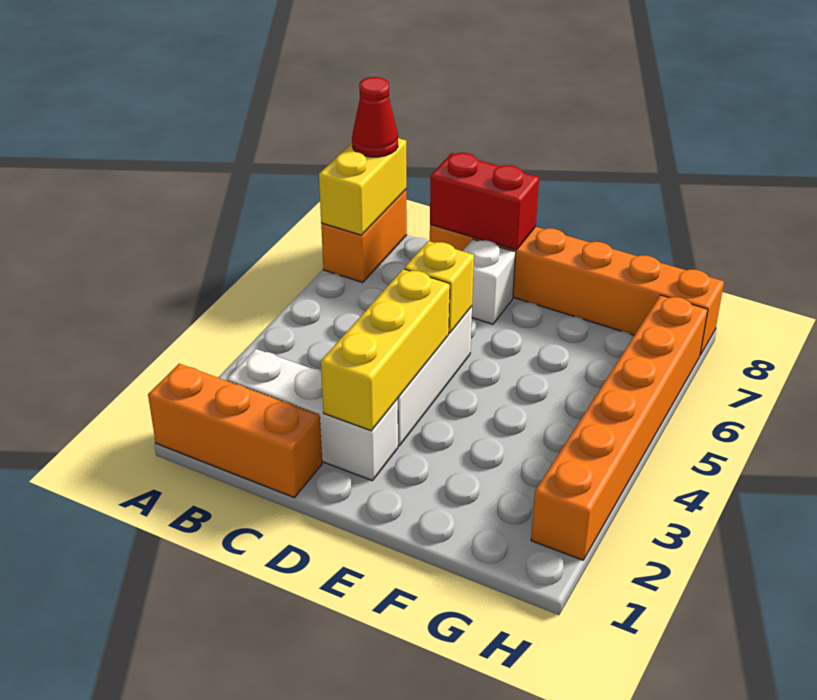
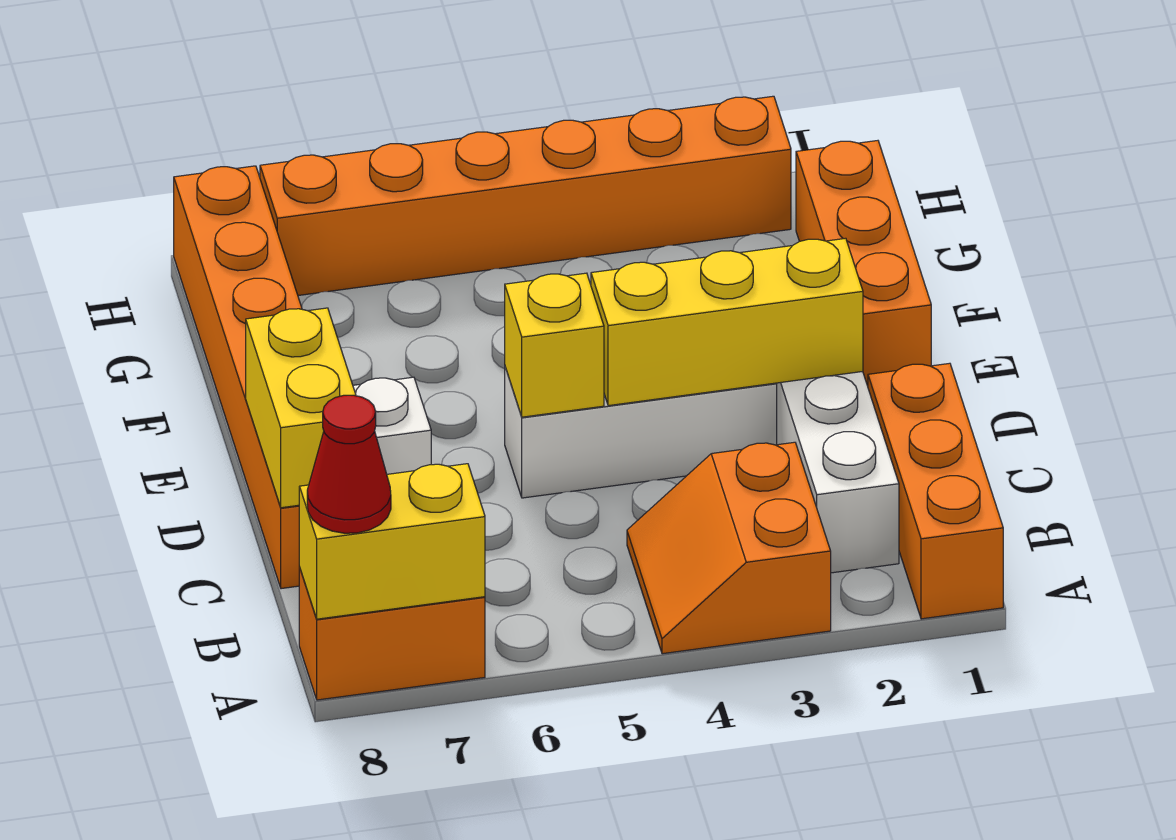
none -> orange slope A3:B4 level 1 top 3
red brick C8:D8 level 2 -> yellow brick C8:D8 level 2
none -> orange brick E1:G1 level 1

